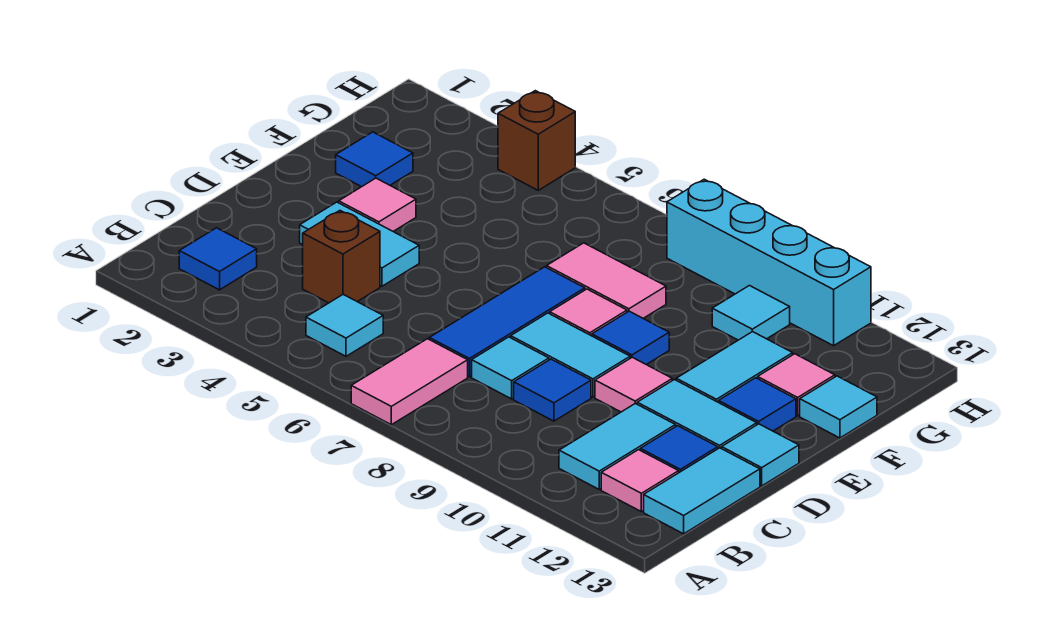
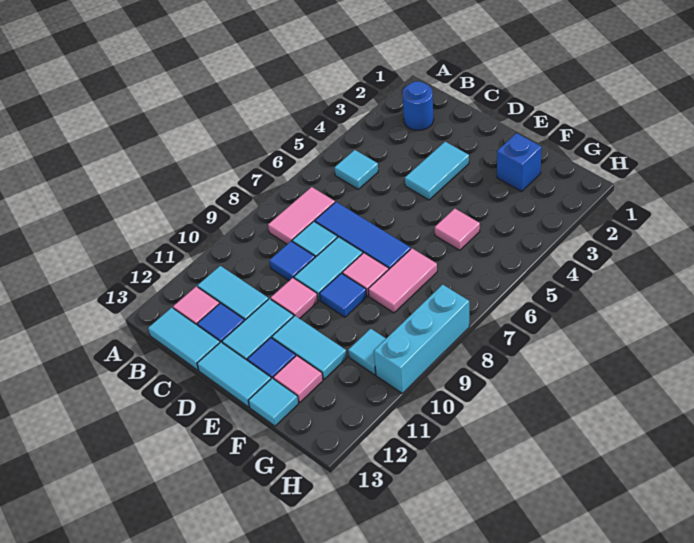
pink tile A7:B7 level 1 -> pink tile B7:B8 level 1
blue tile B2 level 1 -> blue round brick B2 level 1
brown brick C4 level 1 -> none
cyan tile D13 level 1 -> cyan tile D13:E13 level 1
pink tile E3 level 1 -> pink tile F5 level 1
blue tile F2 level 1 -> blue brick F2 level 1
brown brick H4 level 1 -> none
cyan brick H8:H11 level 1 -> cyan brick H8:H10 level 1

